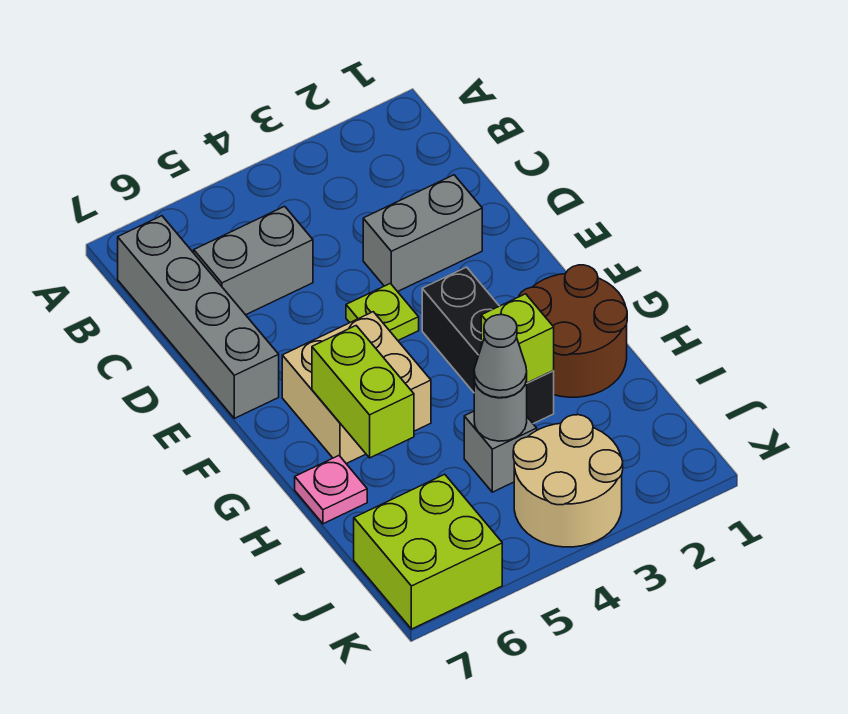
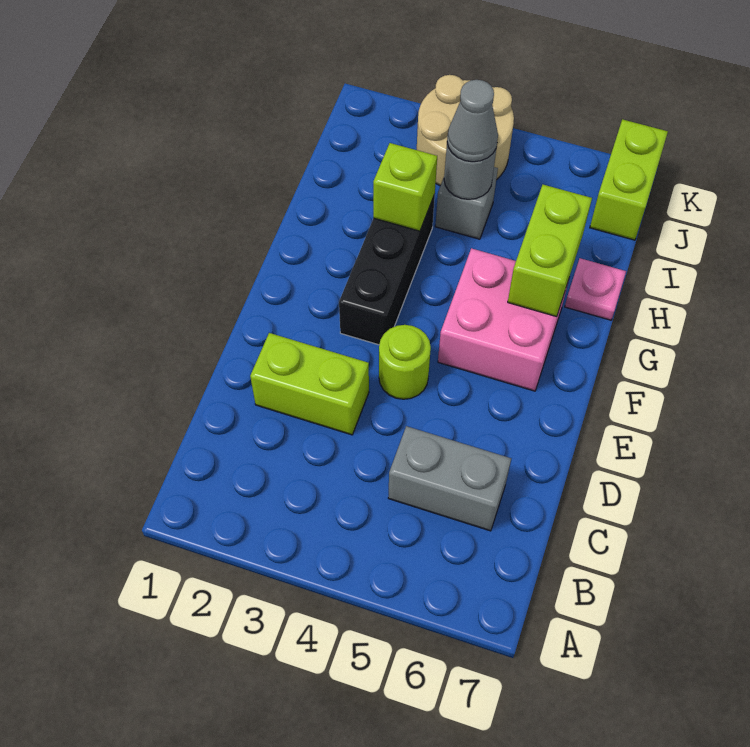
grey brick B7:E7 level 1 -> none
grey brick D2:D3 level 1 -> lime brick D2:D3 level 1
lime plate E4 level 1 -> lime round brick E4 level 1
tan brick F5:G6 level 1 -> pink brick F5:G6 level 1
brown round brick G1:H2 level 1 -> none
lime brick J6:K7 level 1 -> lime brick J7:K7 level 1

